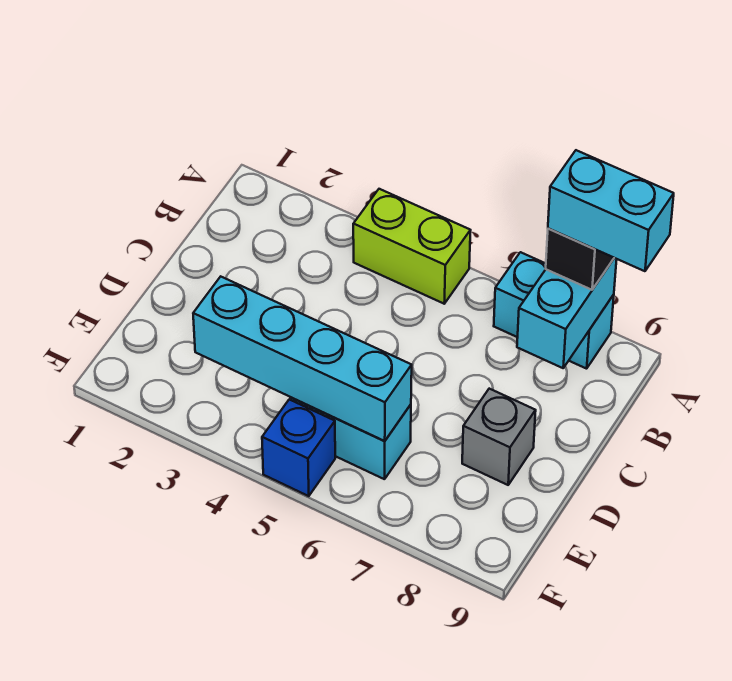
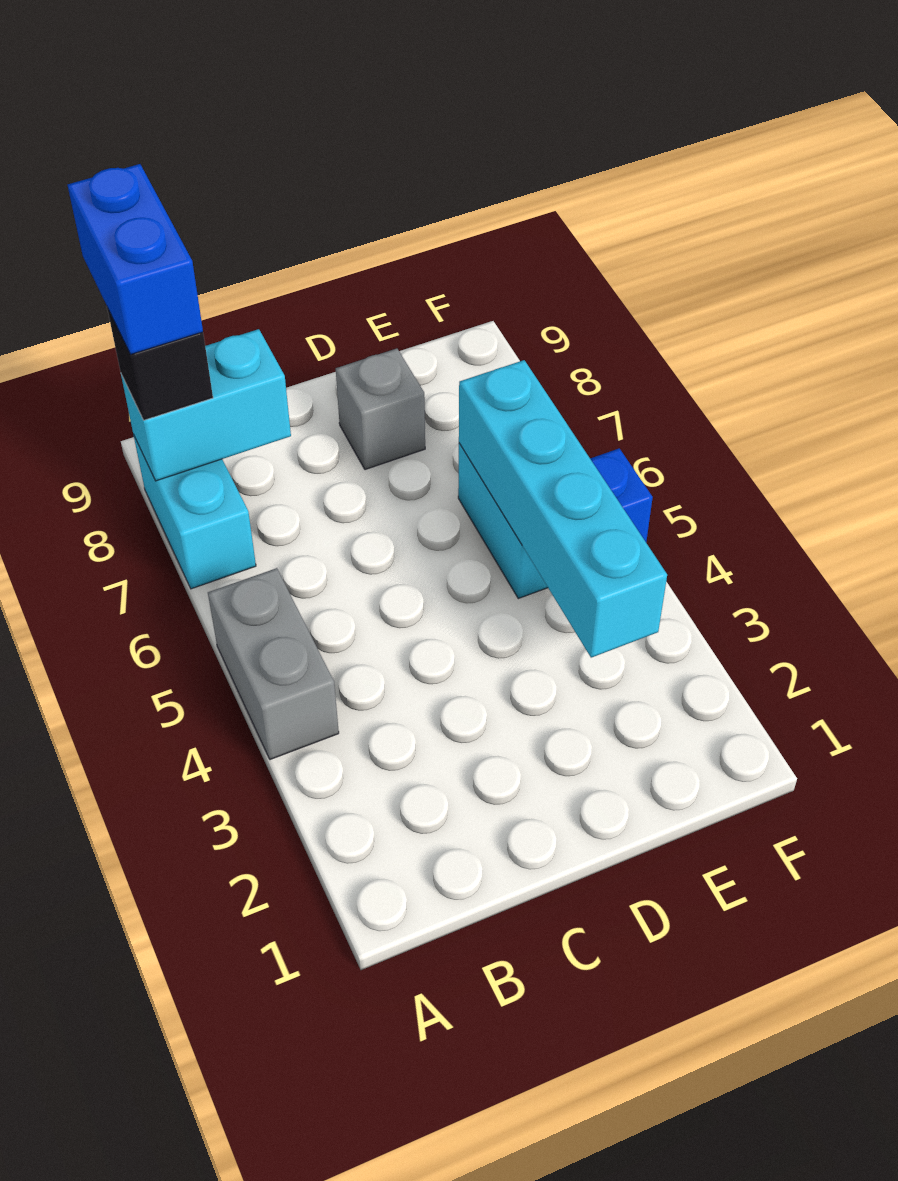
lime brick A4:A5 level 1 -> grey brick A4:A5 level 1
cyan brick A8:A9 level 4 -> blue brick A8:A9 level 4

